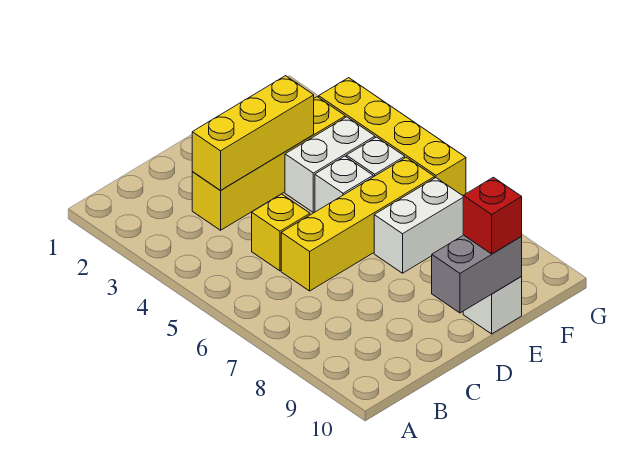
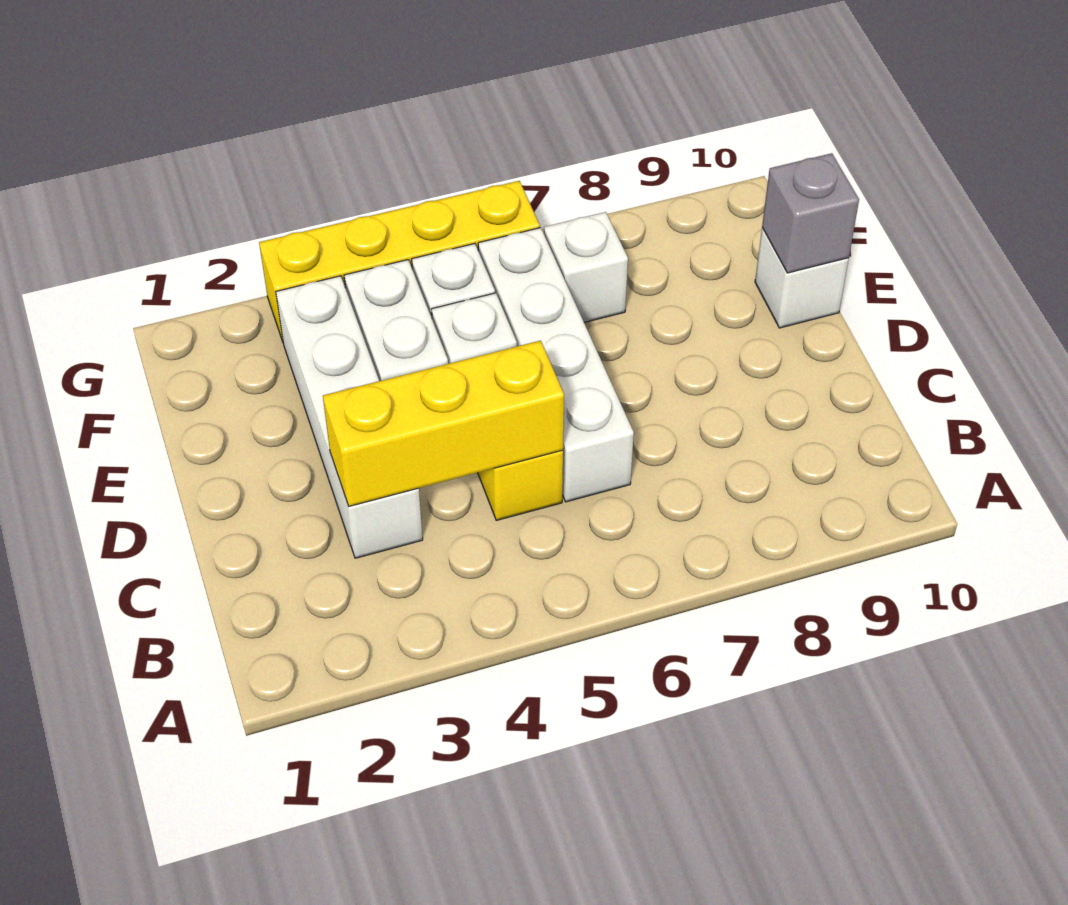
yellow brick C3:F3 level 1 -> white brick C3:F3 level 1
yellow brick C3:E3 level 2 -> yellow brick C3:C5 level 2
yellow brick C6:F6 level 1 -> white brick C6:F6 level 1
grey brick D10:E10 level 2 -> grey brick E10 level 2
white brick E7:F7 level 1 -> white brick F7 level 1
red brick E10 level 3 -> none

